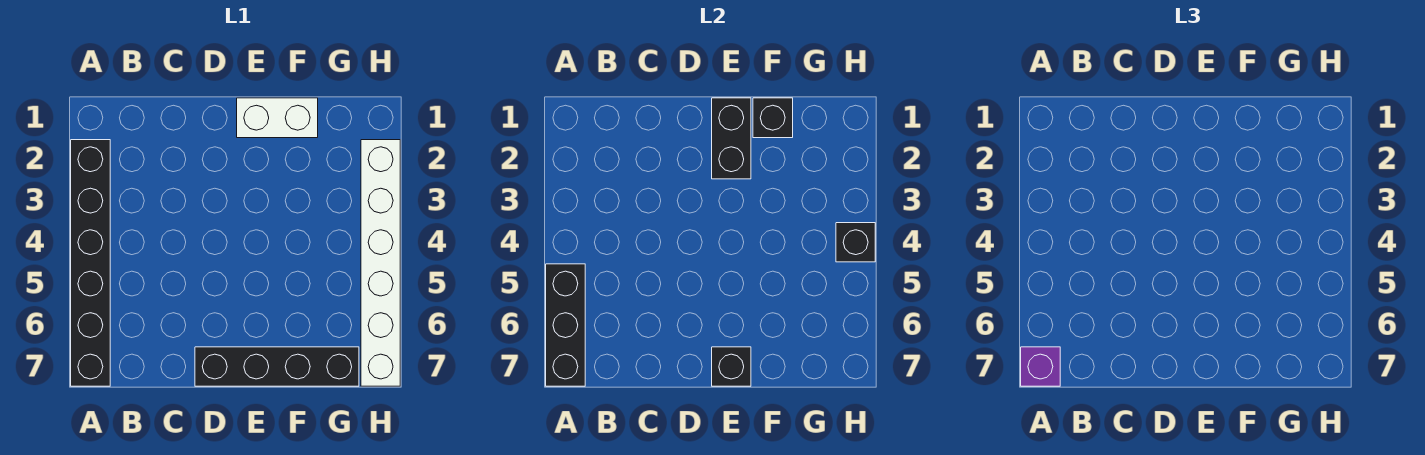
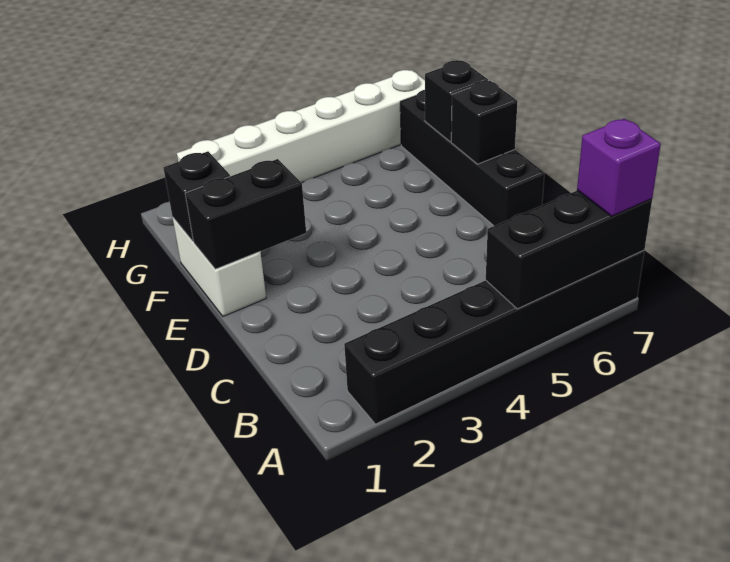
black brick H4 level 2 -> black brick F7 level 2

